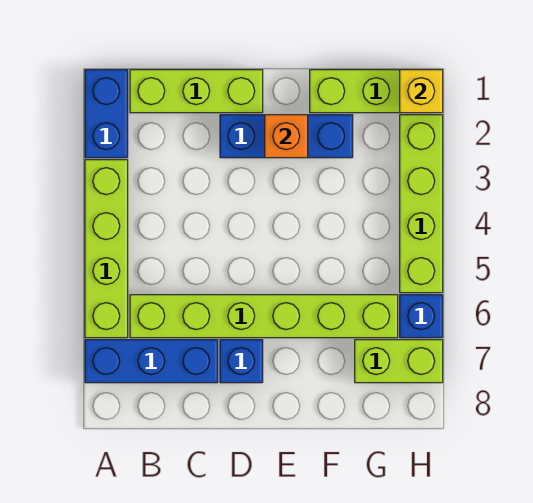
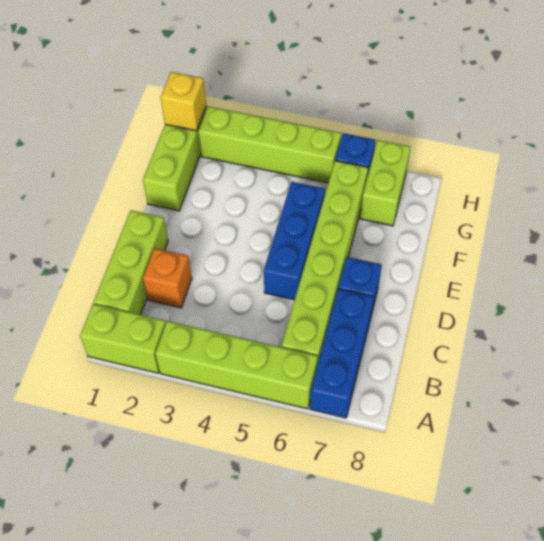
blue brick A1:A2 level 1 -> lime brick A1:A2 level 1
blue brick D2:F2 level 1 -> blue brick D5:F5 level 1
orange brick E2 level 2 -> orange brick C2 level 1

